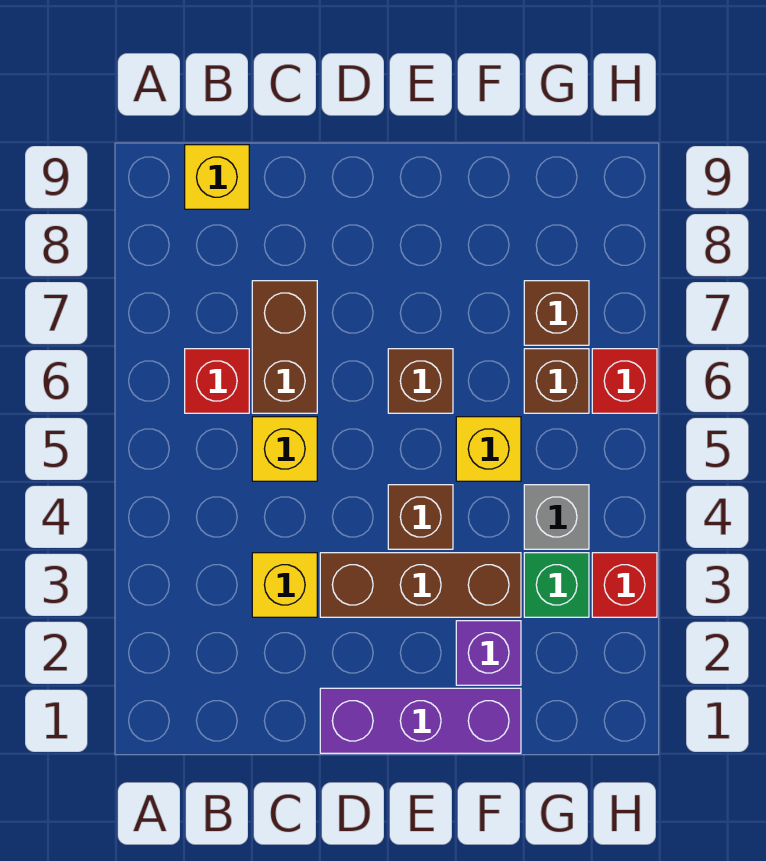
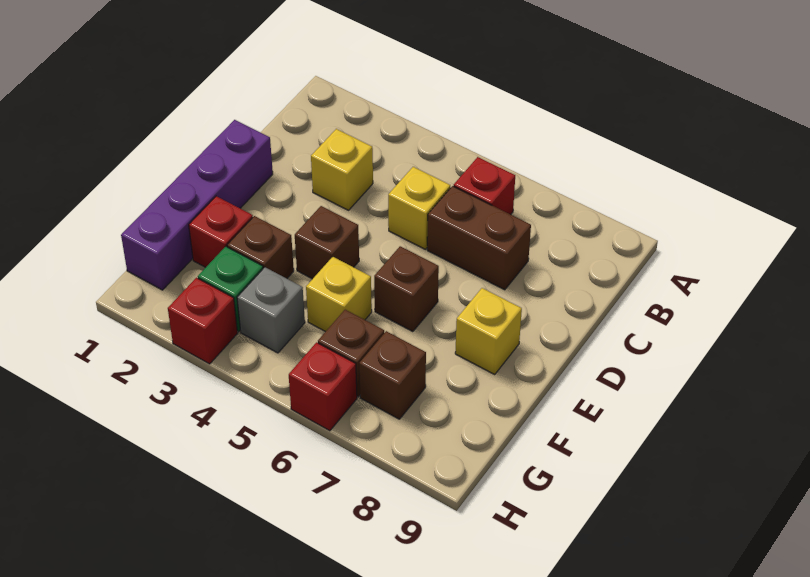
yellow brick B9 level 1 -> yellow brick E8 level 1
purple brick D1:F1 level 1 -> purple brick D1:G1 level 1
brown brick D3:F3 level 1 -> brown brick F3 level 1
purple brick F2 level 1 -> red brick F2 level 1

